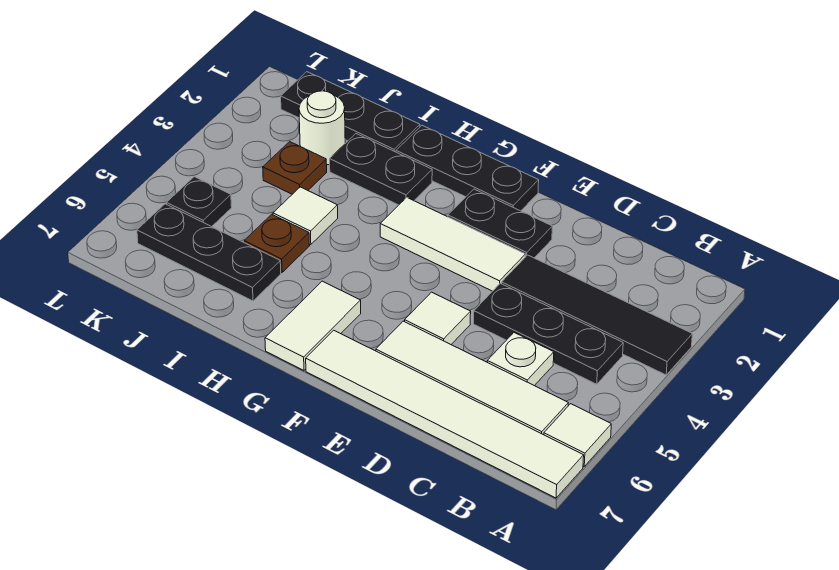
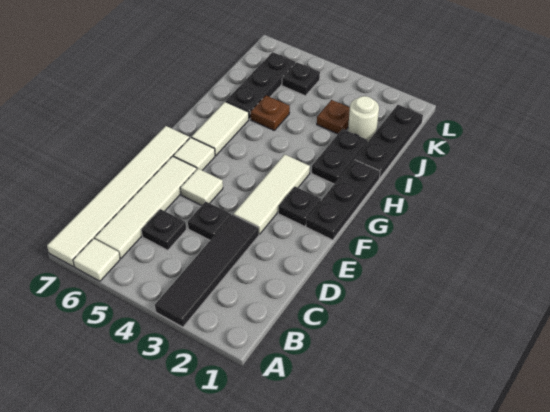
black plate B4:D4 level 1 -> black plate D4 level 1
white plate C5 level 1 -> black plate C5 level 1
black plate E2:F2 level 1 -> black plate F2 level 1
white tile G6:G7 level 1 -> white tile G6:H6 level 1
white tile I4 level 1 -> white tile F6 level 1

